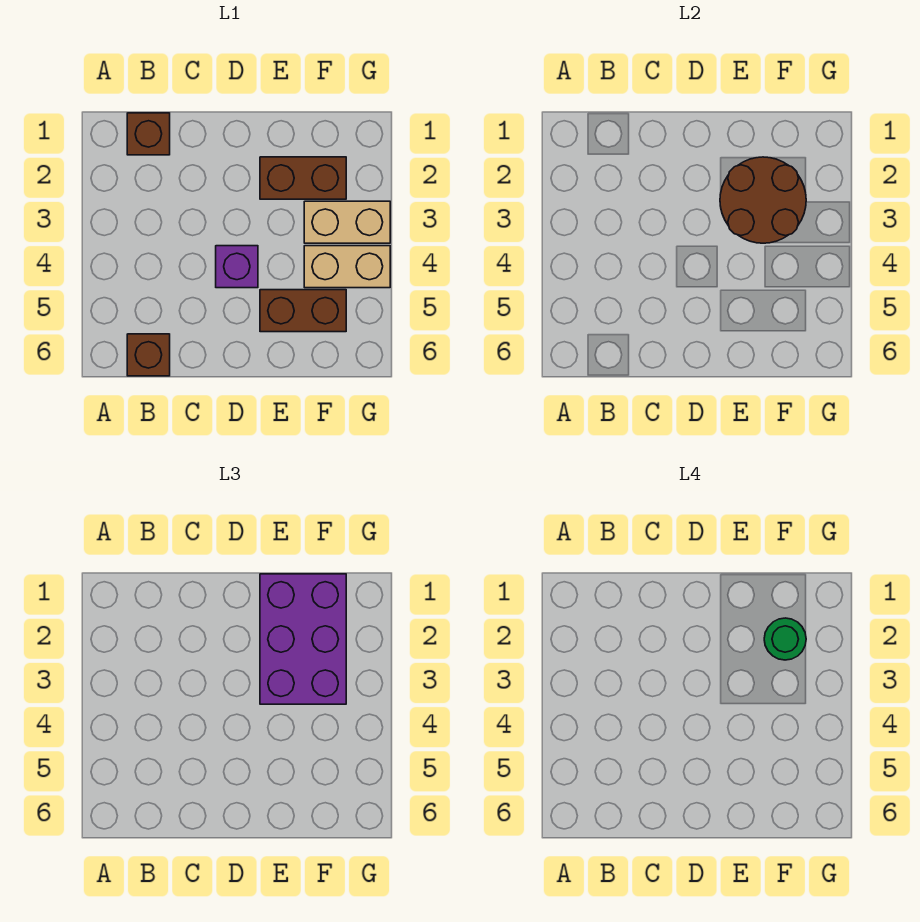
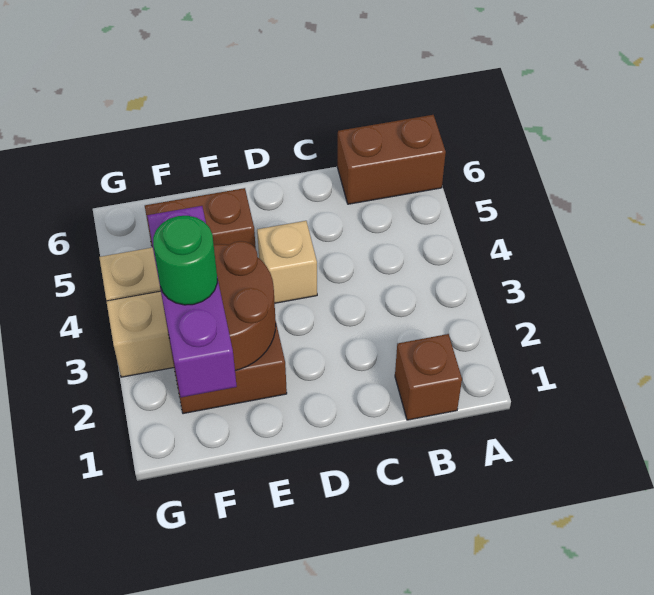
brown brick B6 level 1 -> brown brick A6:B6 level 1
purple brick D4 level 1 -> tan brick D4 level 1
purple brick E1:F3 level 3 -> purple brick F1:F3 level 3

